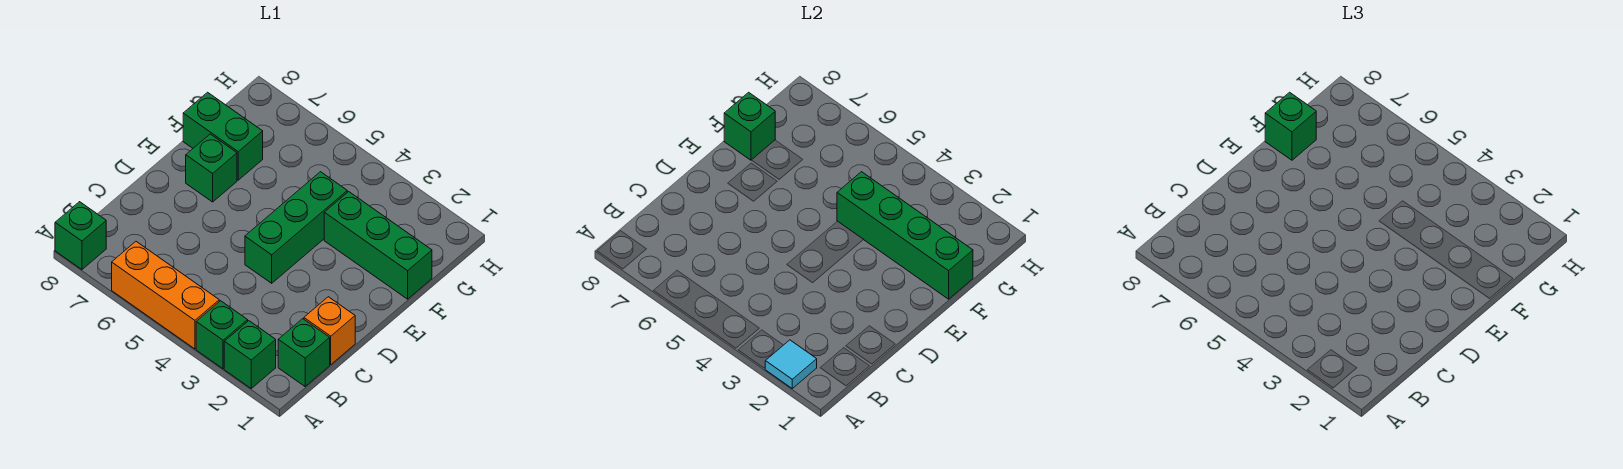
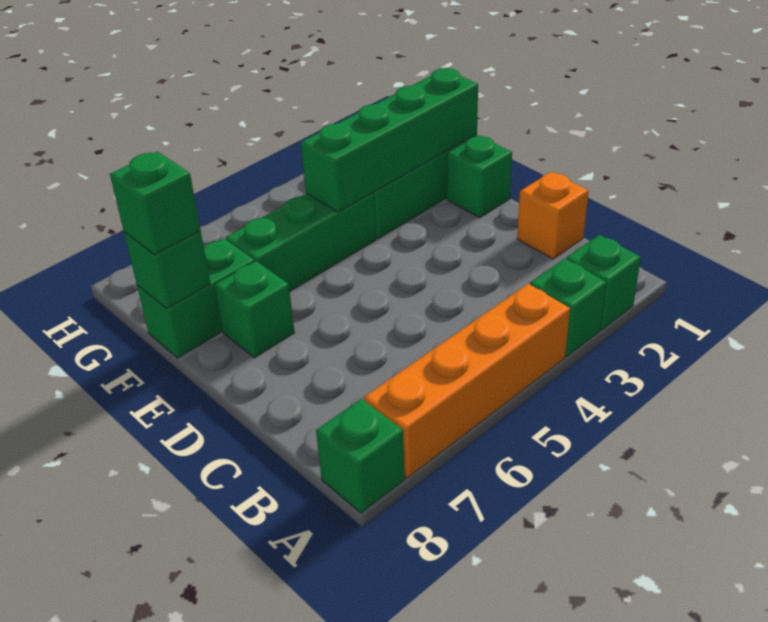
cyan tile A2 level 2 -> none
orange brick A4:A6 level 1 -> orange brick A4:A7 level 1
green brick B1 level 1 -> green brick E1 level 1
green brick D4:F4 level 1 -> green brick F4:F6 level 1

